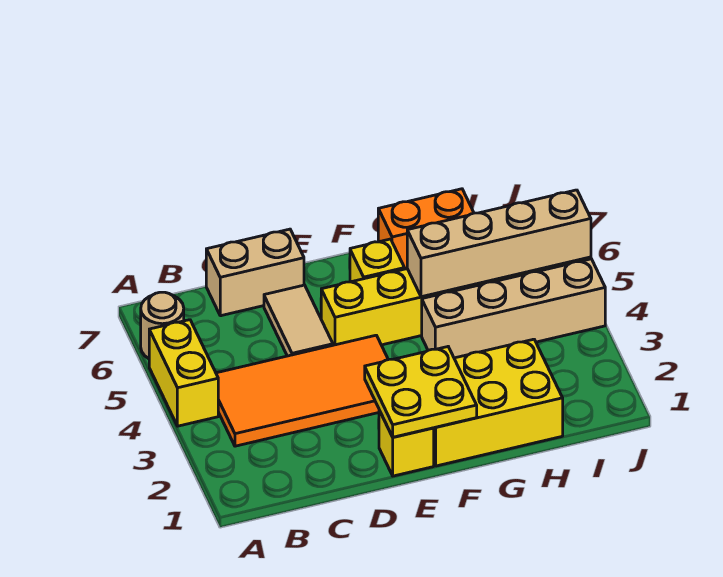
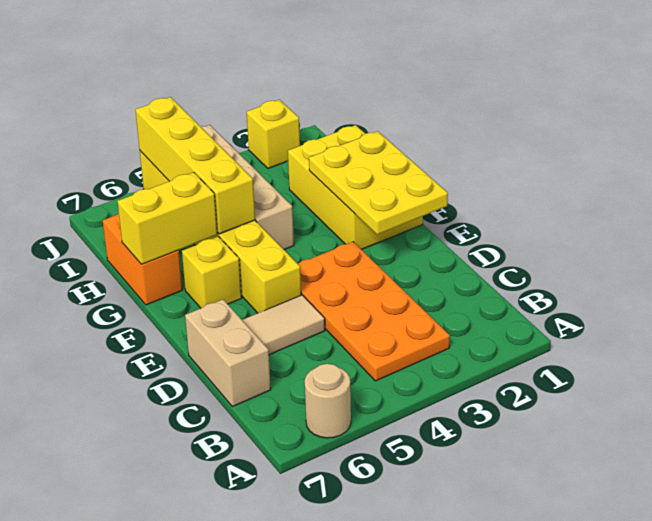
yellow brick A4:A5 level 1 -> yellow brick G6:G7 level 2
orange tile B3:E4 level 1 -> orange plate B3:E4 level 1
yellow brick E1 level 1 -> yellow brick J2 level 1
yellow plate E1:F2 level 2 -> yellow plate E1:G2 level 2
tan brick G5:J5 level 2 -> yellow brick G5:J5 level 2

